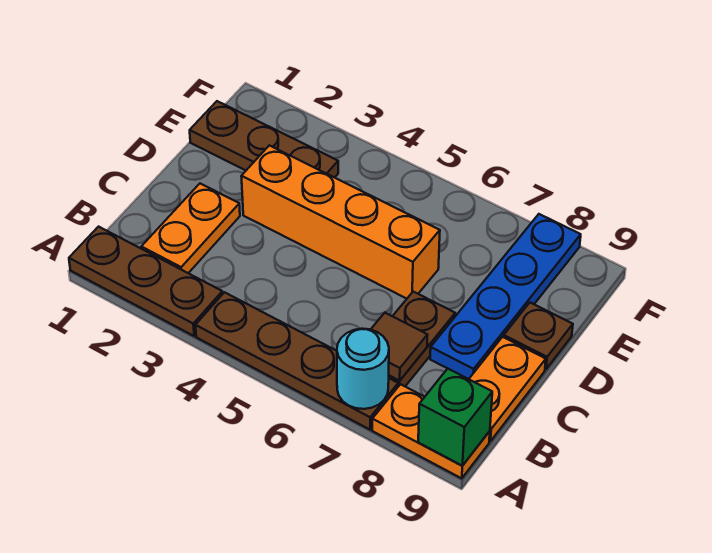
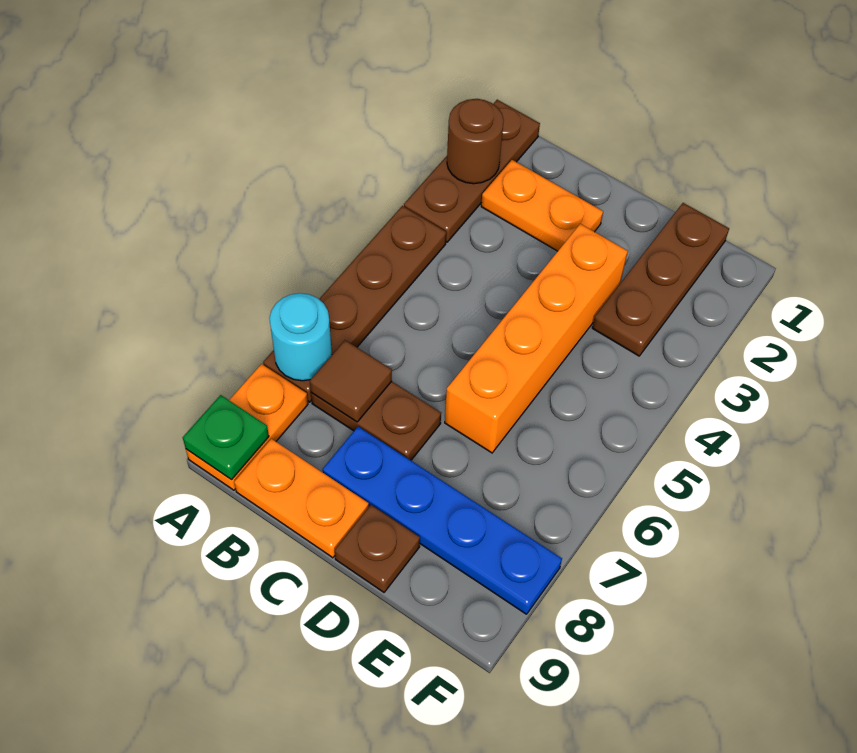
none -> brown round brick A2 level 2
green brick A9 level 2 -> green plate A9 level 2

